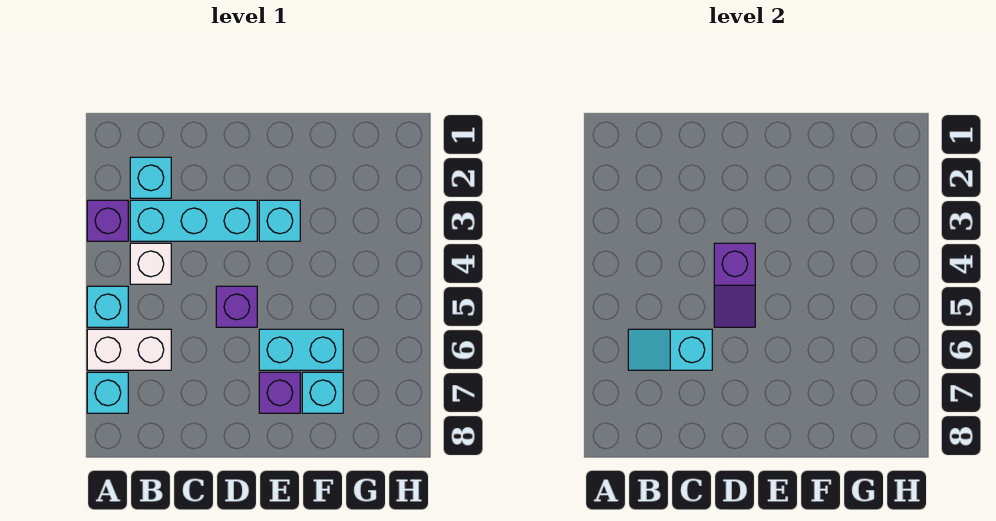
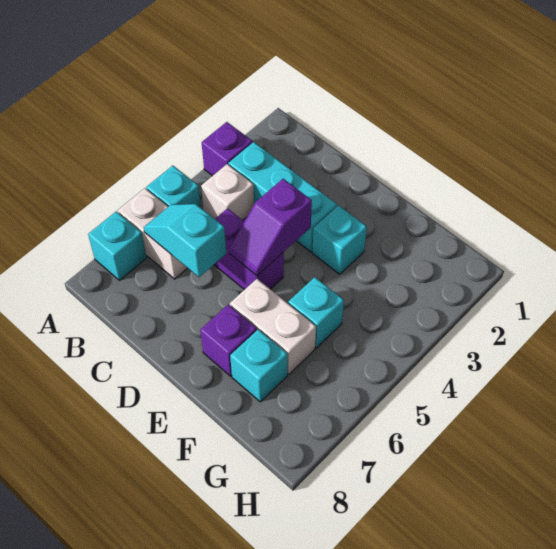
cyan brick B2 level 1 -> cyan brick F5 level 1
purple brick D5 level 1 -> purple brick C5:D5 level 1
cyan brick E6:F6 level 1 -> white brick E6:F6 level 1

